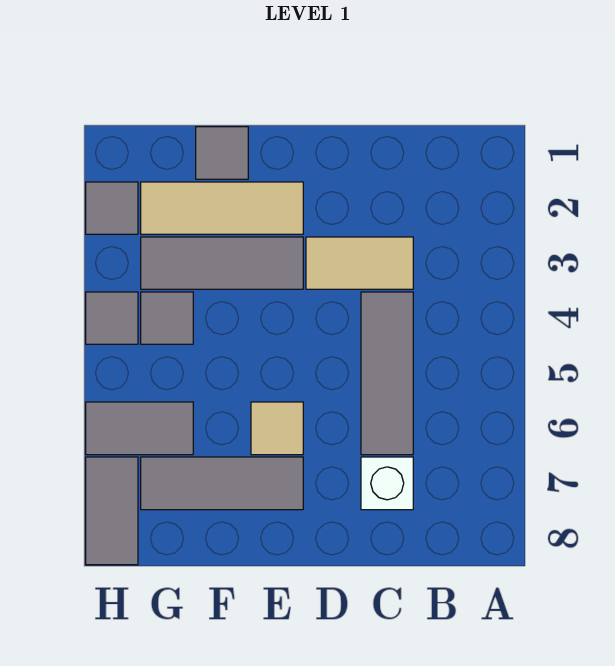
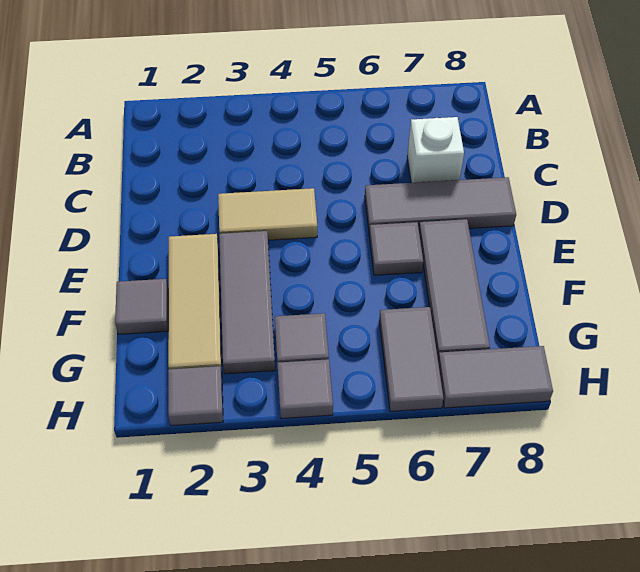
tan tile C3:D3 level 1 -> tan tile D3:D4 level 1
grey tile C4:C6 level 1 -> grey tile D6:D8 level 1
tan tile E6 level 1 -> grey tile E6 level 1

